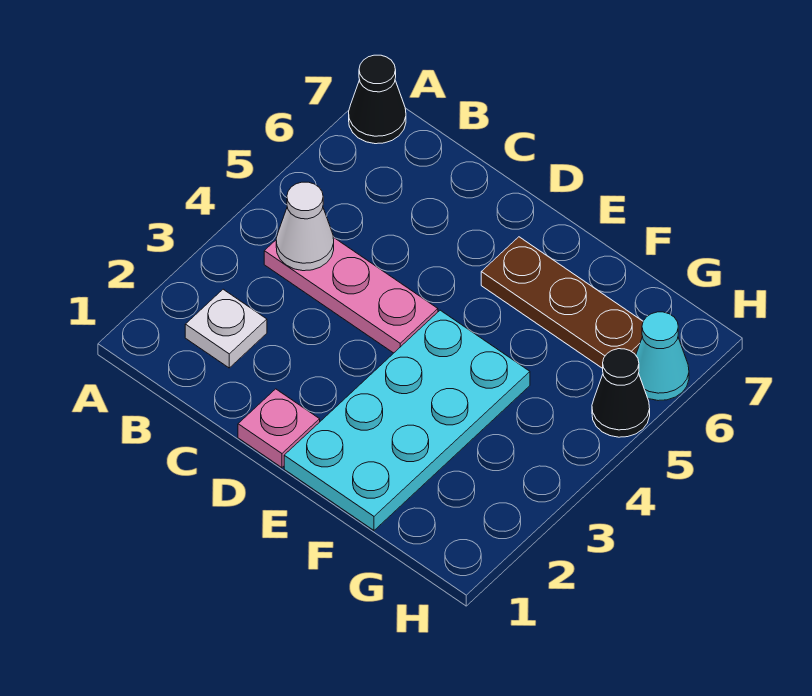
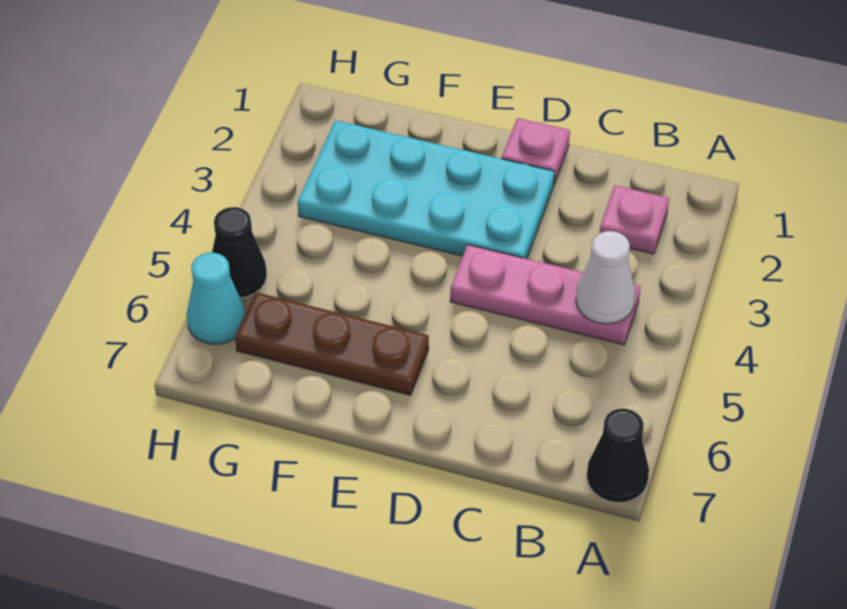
white plate B2 level 1 -> pink plate B2 level 1
cyan plate E1:F4 level 1 -> cyan plate D2:G3 level 1

